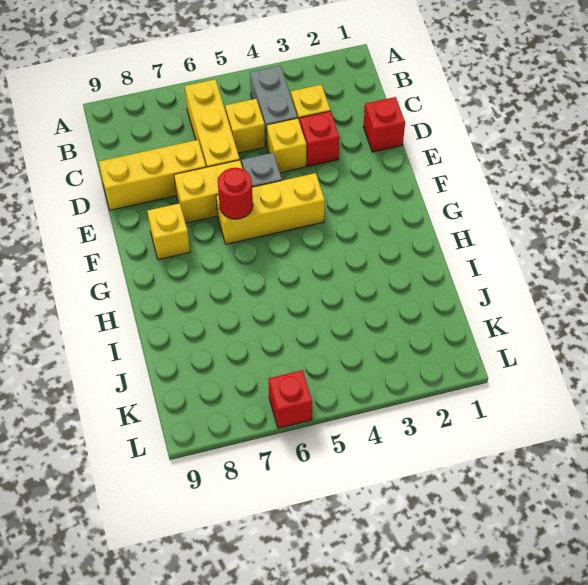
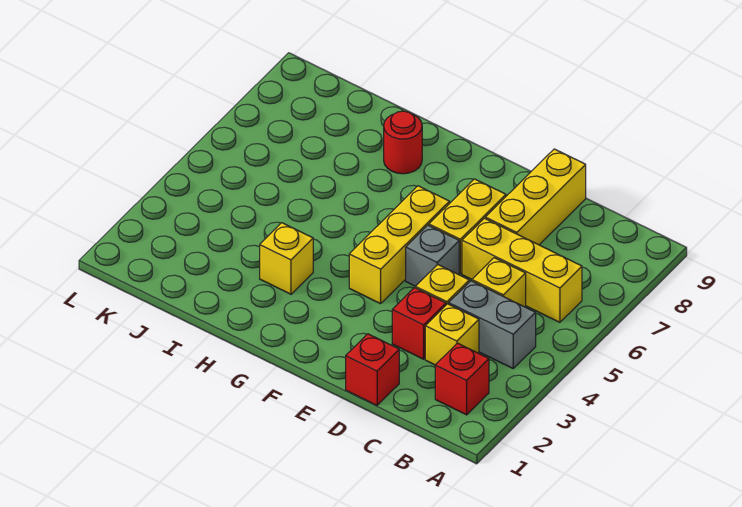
red round brick F6 level 2 -> red round brick H8 level 1
yellow brick F8 level 1 -> yellow brick H3 level 1
red brick L6 level 1 -> red brick B2 level 1

